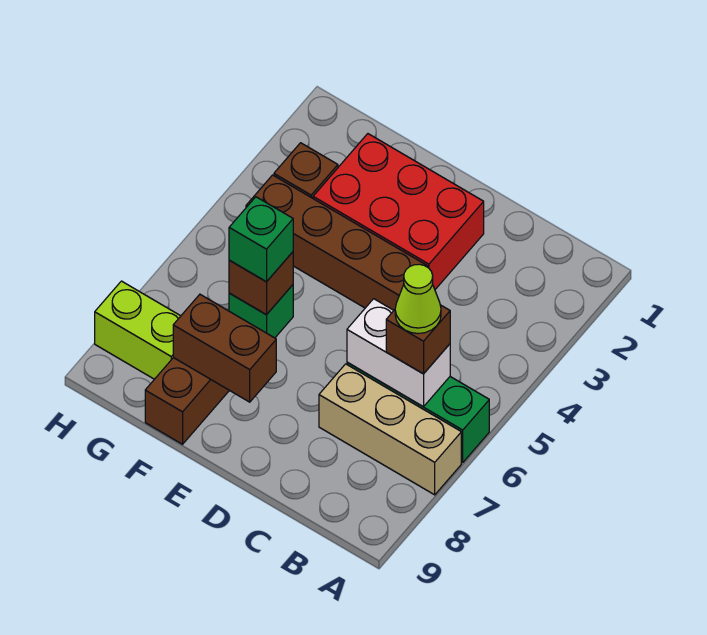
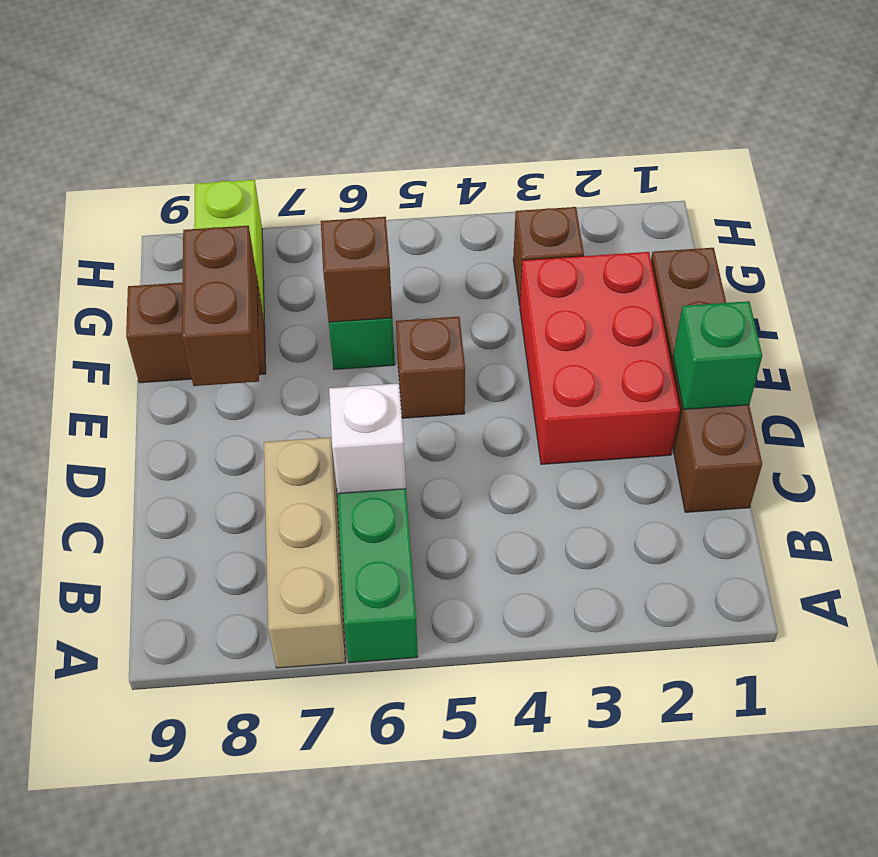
white brick B6:C6 level 2 -> white brick C6 level 2
brown brick B6 level 3 -> brown brick E5 level 1
lime cone B6 level 4 -> none
brown brick D4:G4 level 1 -> brown brick C1:F1 level 1
green brick F6 level 3 -> green brick D1 level 2

